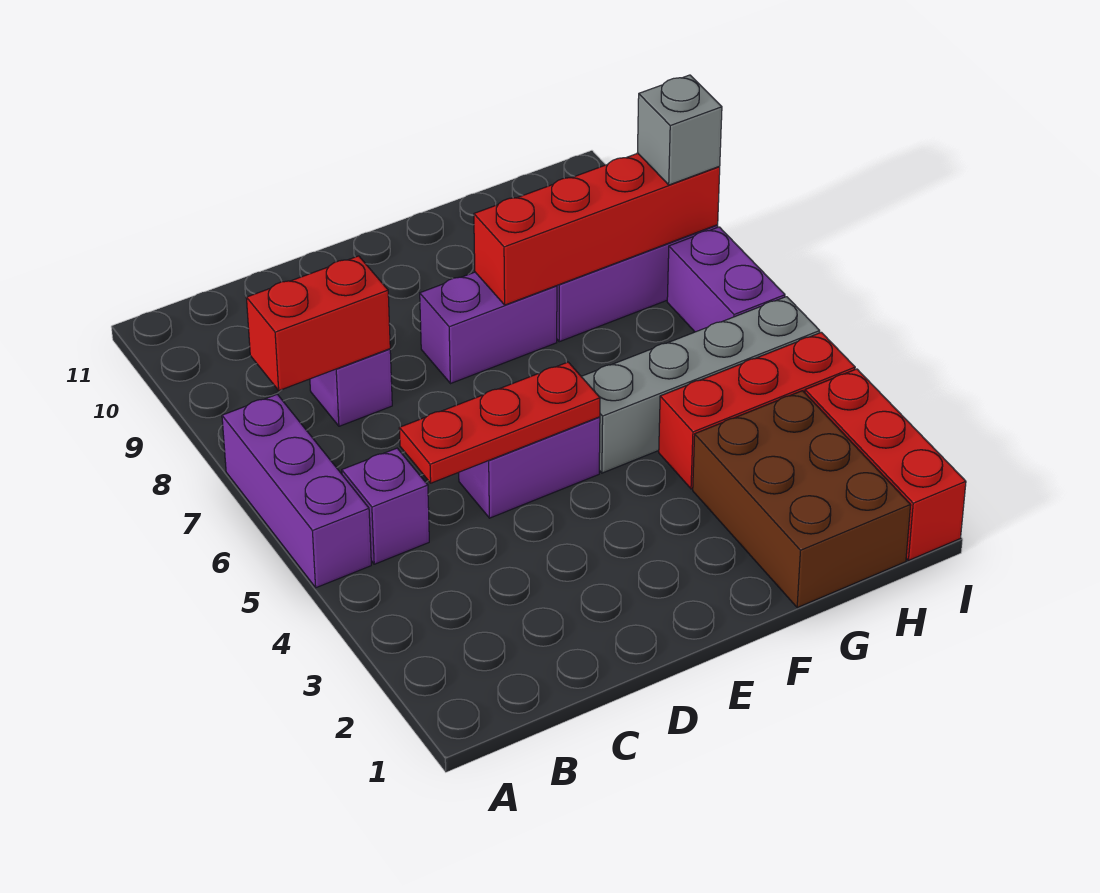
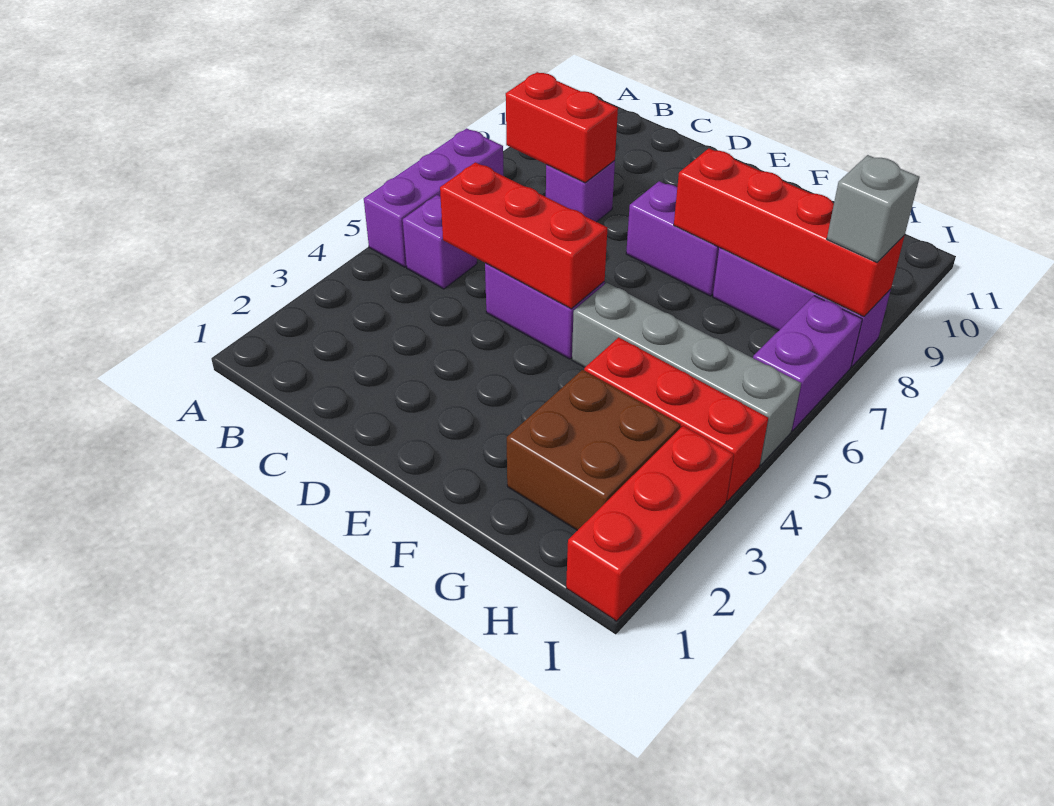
red plate C5:E5 level 2 -> red brick C5:E5 level 2
brown brick G1:H3 level 1 -> brown brick G2:H3 level 1

